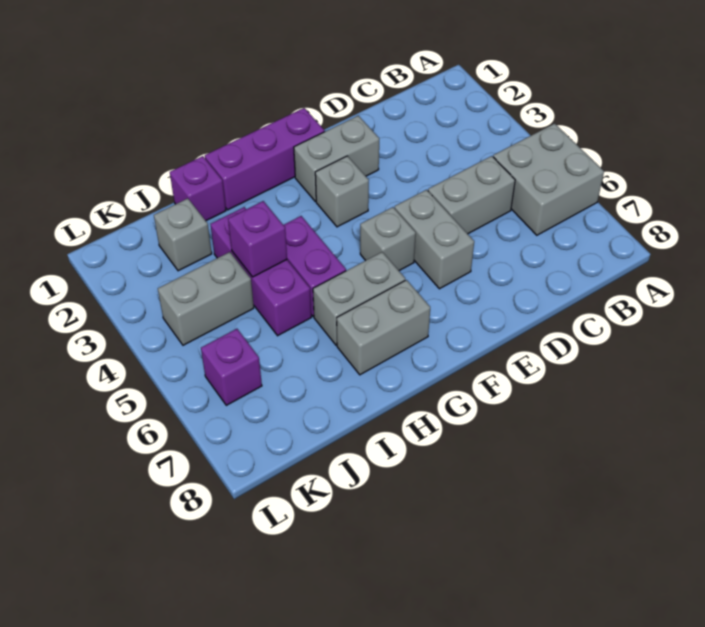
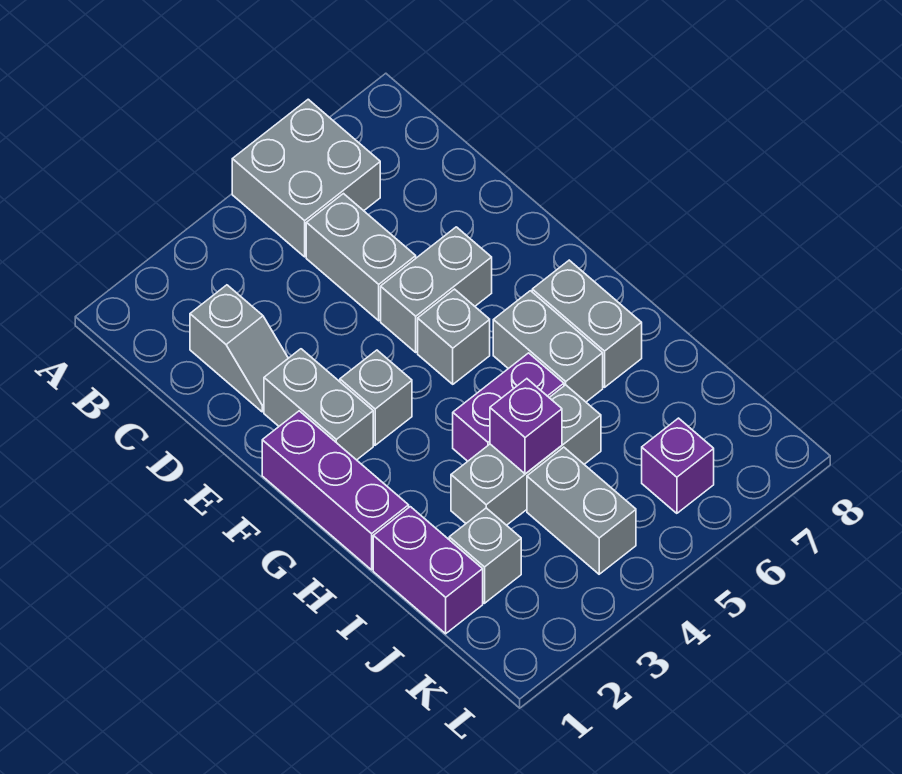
none -> grey slope C2:D2 level 1 top C
purple brick I1 level 1 -> purple brick I1:J1 level 1
purple brick I3:I5 level 1 -> grey brick I3:I5 level 1

